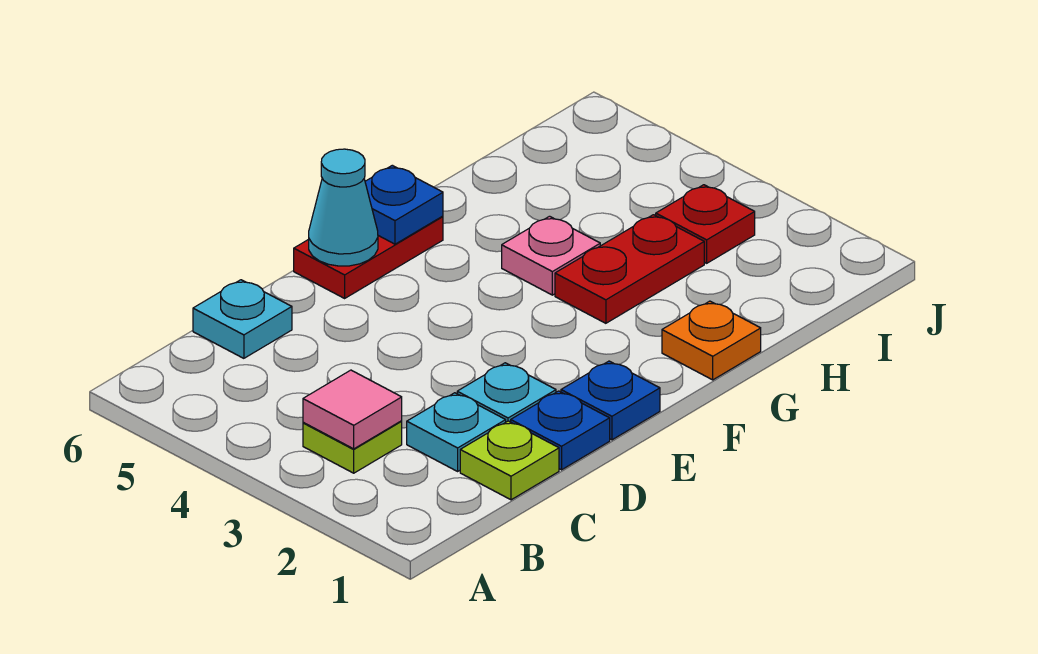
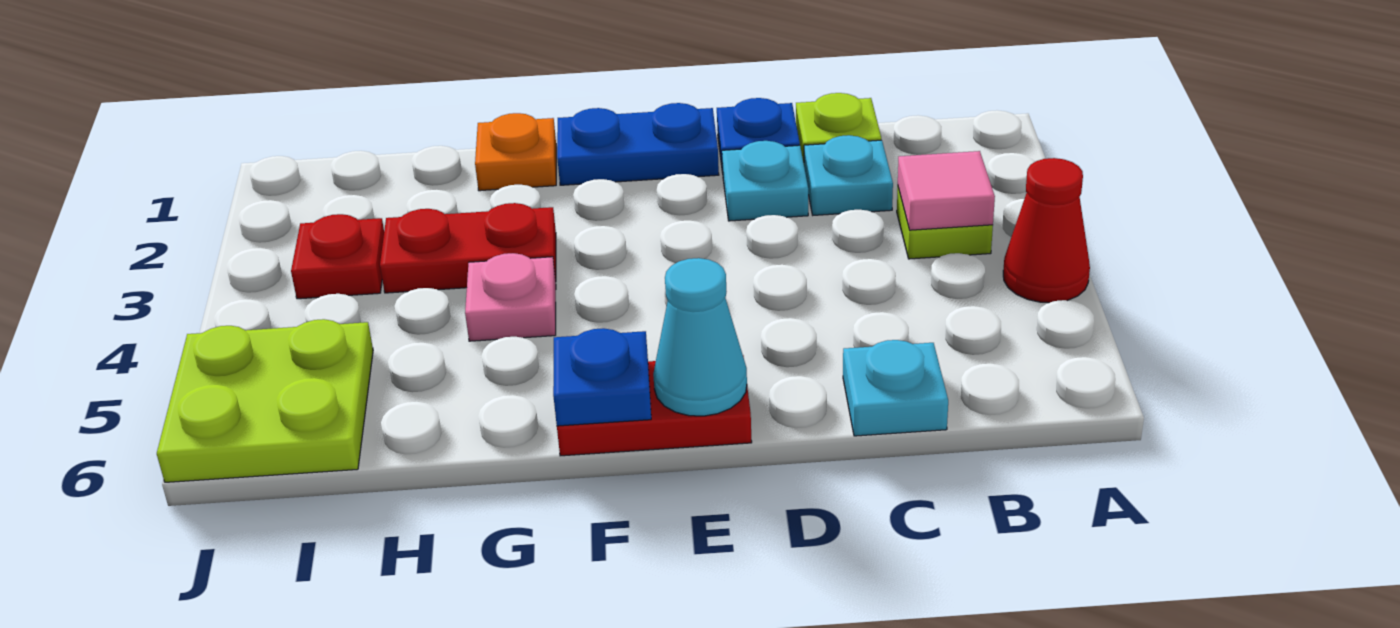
none -> red cone A4 level 1
blue plate E1 level 1 -> blue plate E1:F1 level 1
none -> lime plate I5:J6 level 1

